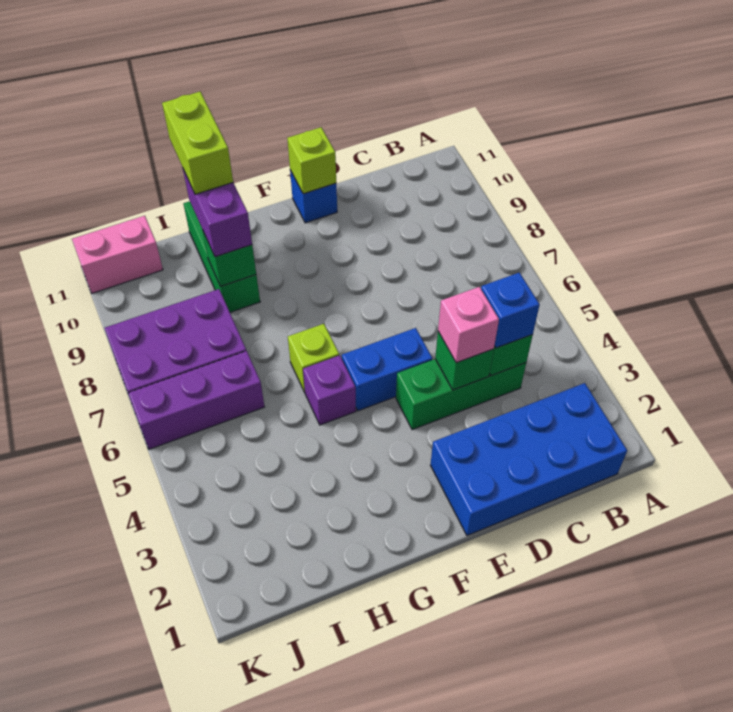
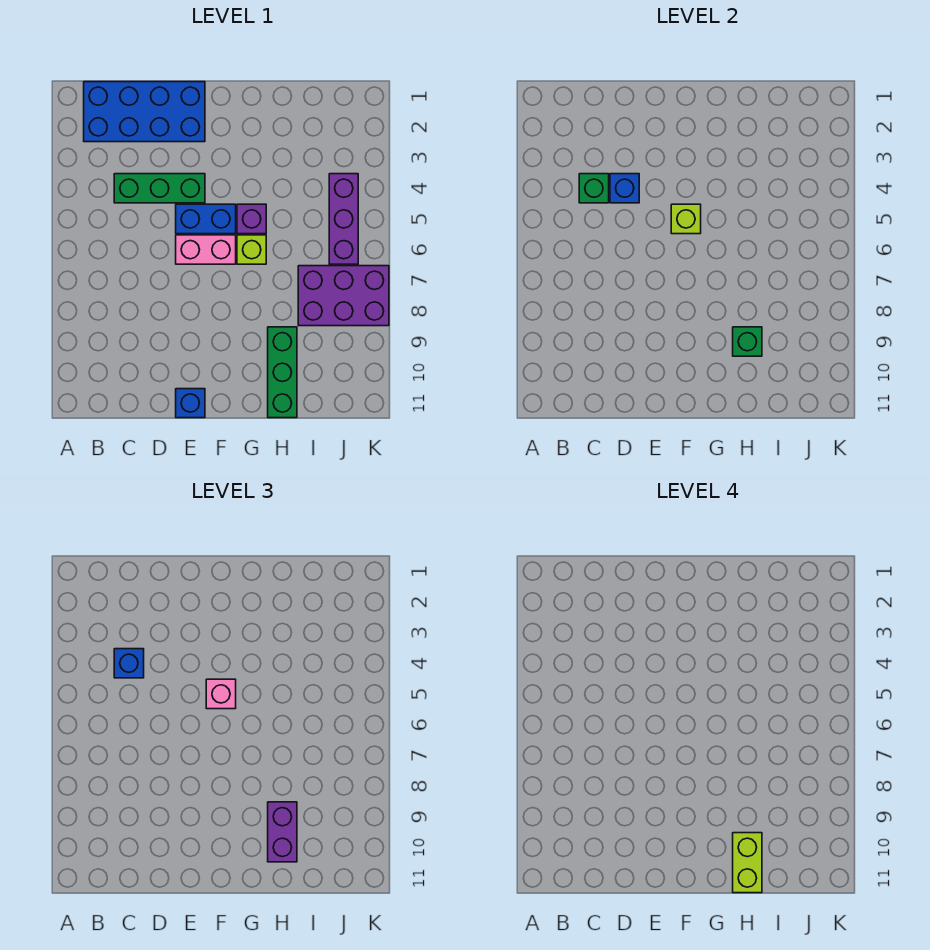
green brick D4 level 2 -> blue brick D4 level 2
pink brick D4 level 3 -> pink brick F5 level 3
lime brick E11 level 2 -> lime brick F5 level 2
purple brick I6:K6 level 1 -> purple brick J4:J6 level 1
pink brick J11:K11 level 1 -> pink brick E6:F6 level 1

